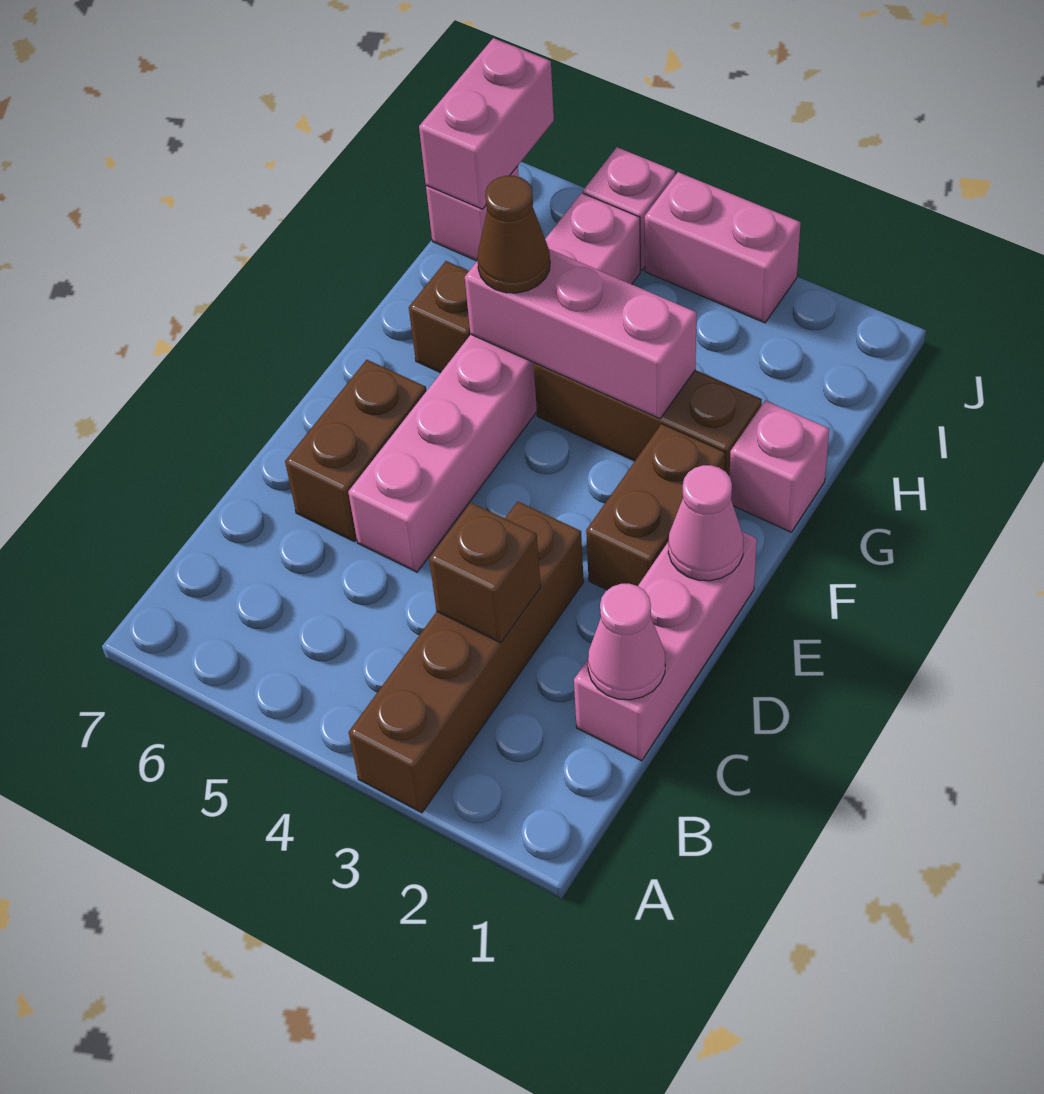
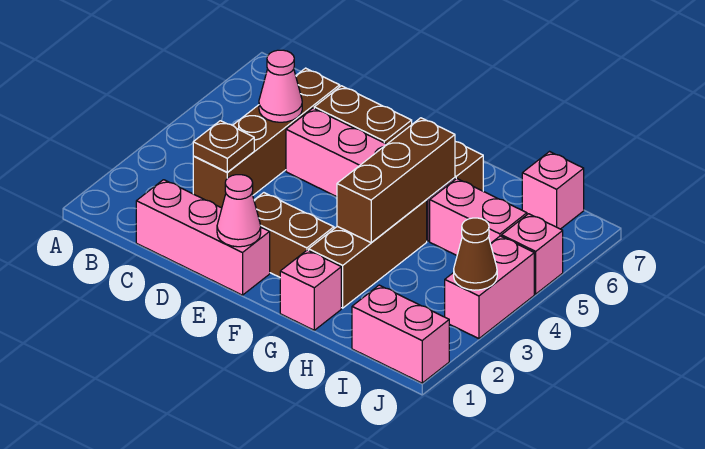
brown brick A3:D3 level 1 -> brown brick C3:C6 level 1
pink cone C1 level 2 -> pink cone C5 level 2
brown brick C3 level 2 -> brown plate C3 level 2
pink brick G3:G5 level 2 -> brown brick G3:G5 level 2
brown cone G5 level 3 -> brown cone J3 level 2
pink brick I7:J7 level 2 -> pink brick I1:J1 level 1

